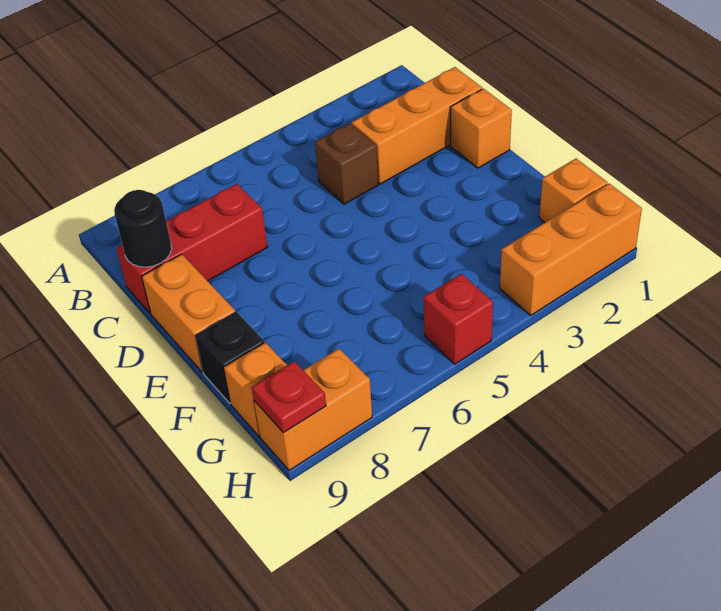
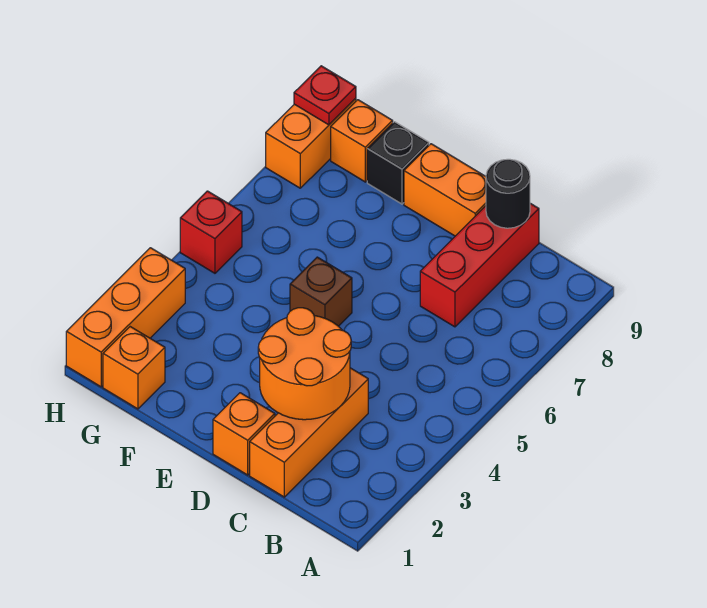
none -> orange round brick C2:D3 level 2
brown brick C4 level 1 -> brown brick E5 level 1

